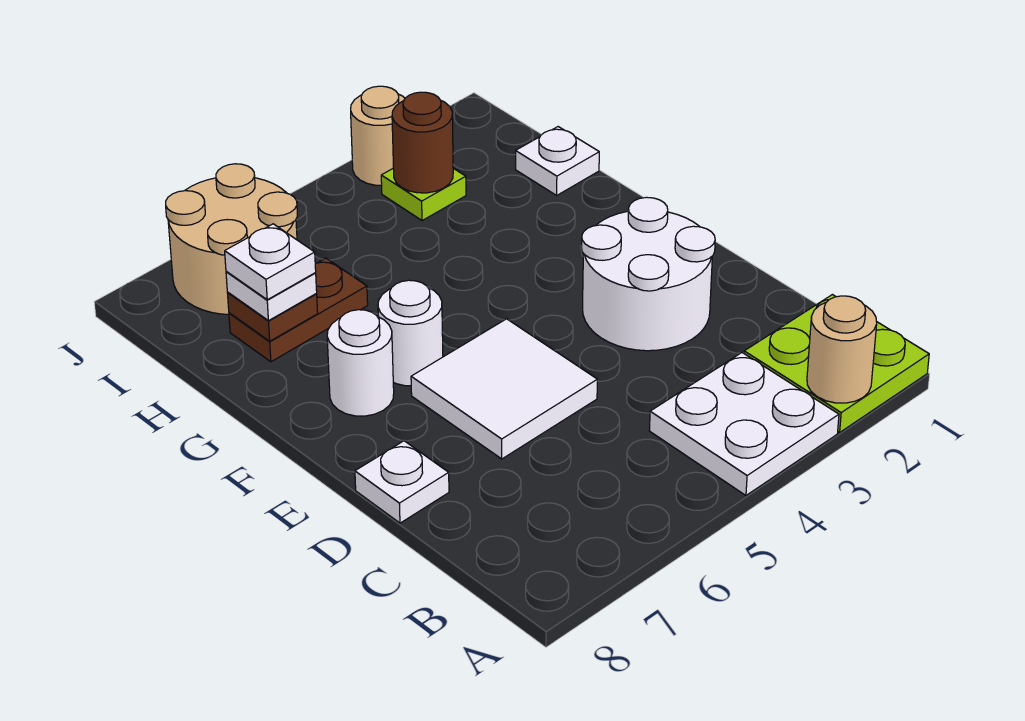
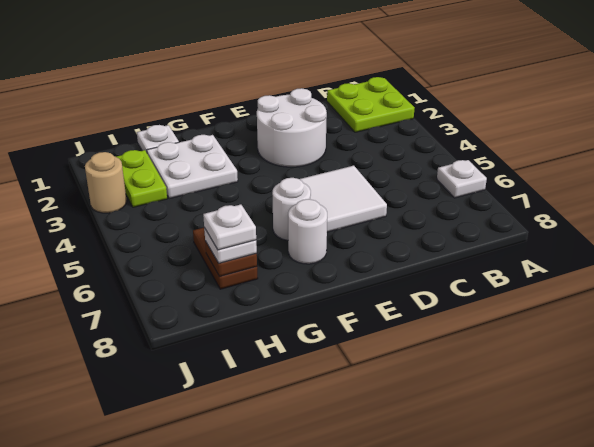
tan round brick A2 level 2 -> none
white plate A3:B4 level 1 -> white plate G2:H3 level 1
white plate D8 level 1 -> white plate A6 level 1
lime plate I3 level 1 -> lime plate I2:I3 level 1
brown round brick I3 level 2 -> none
tan round brick I6:J7 level 1 -> none

